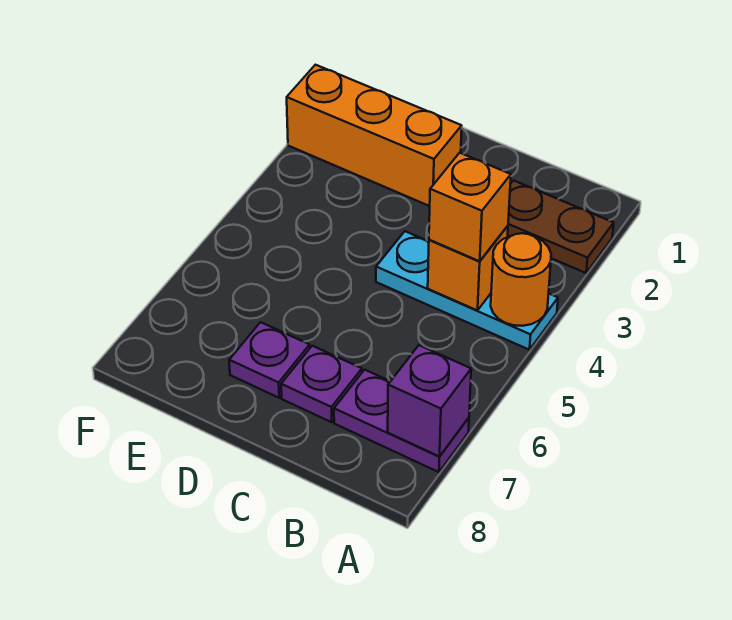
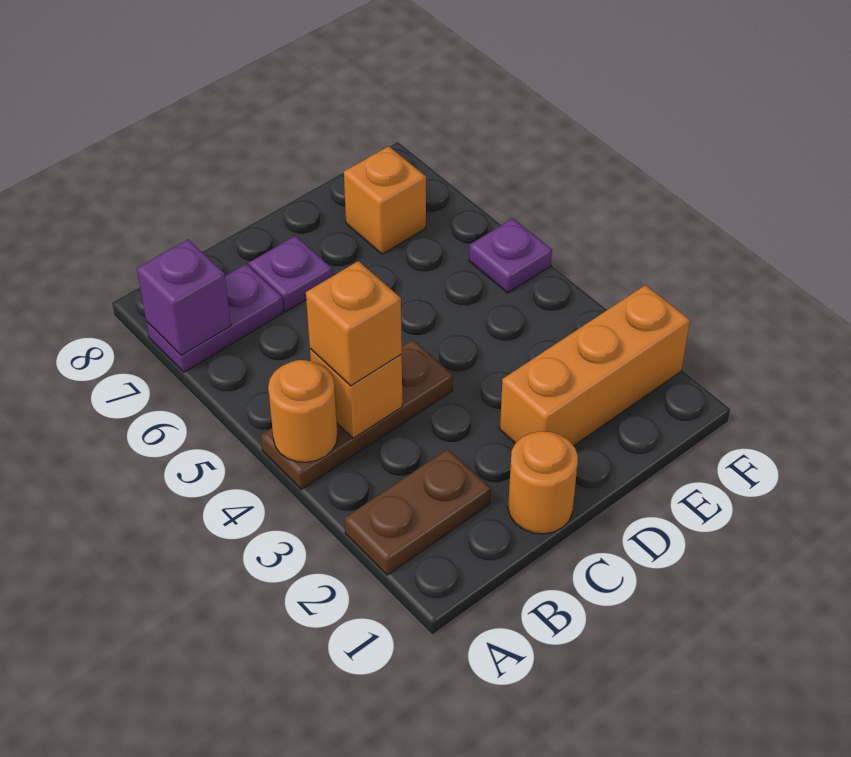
cyan plate A4:C4 level 1 -> brown plate A4:C4 level 1
none -> orange round brick C1 level 1
purple plate D7 level 1 -> purple plate F5 level 1
none -> orange brick E7 level 1

